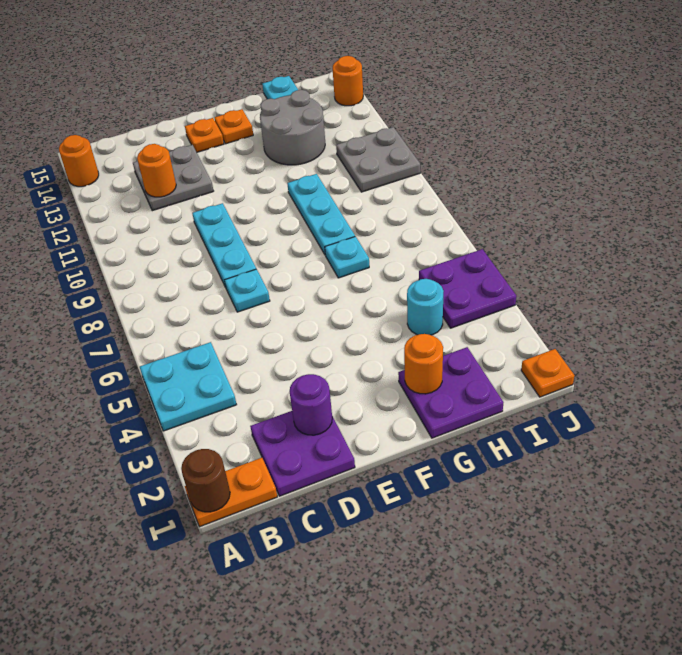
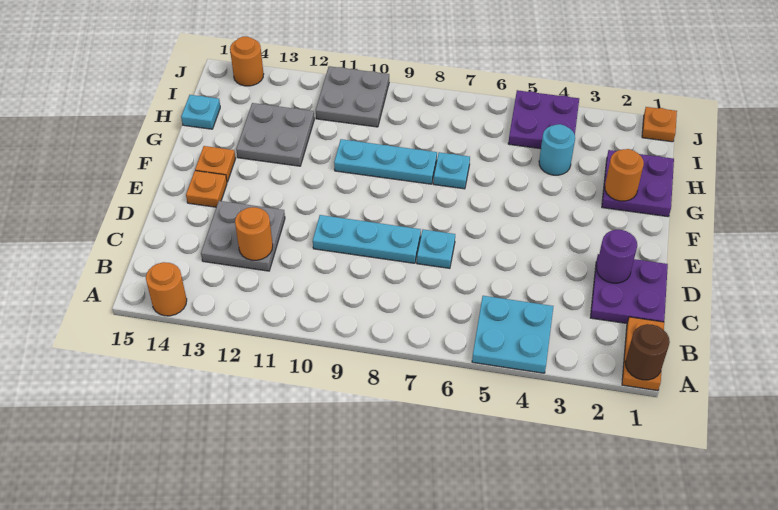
grey round brick G12:H13 level 1 -> grey plate G12:H13 level 1

